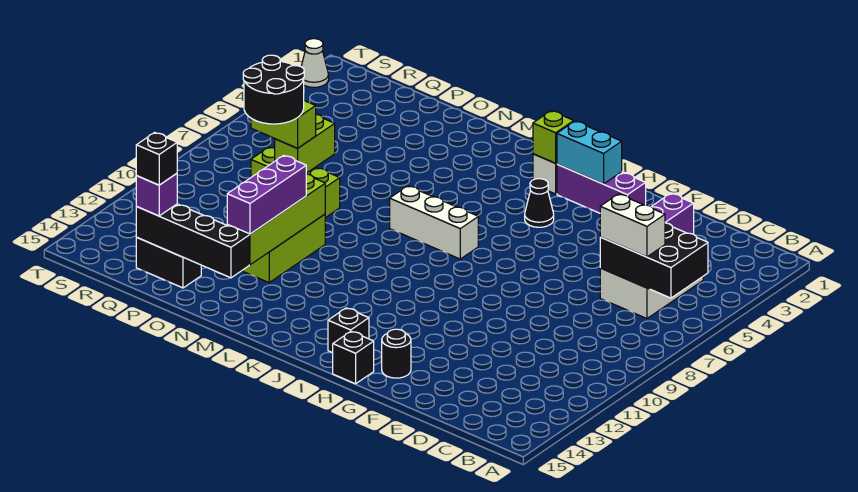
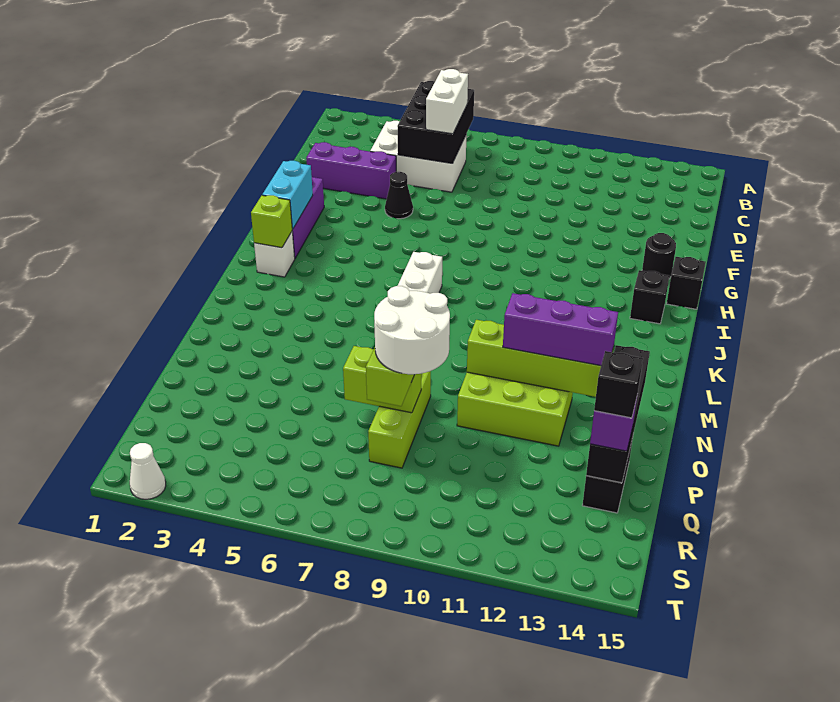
black cone I4 level 1 -> black cone F5 level 1
black round brick P8:Q9 level 4 -> white round brick P8:Q9 level 4

